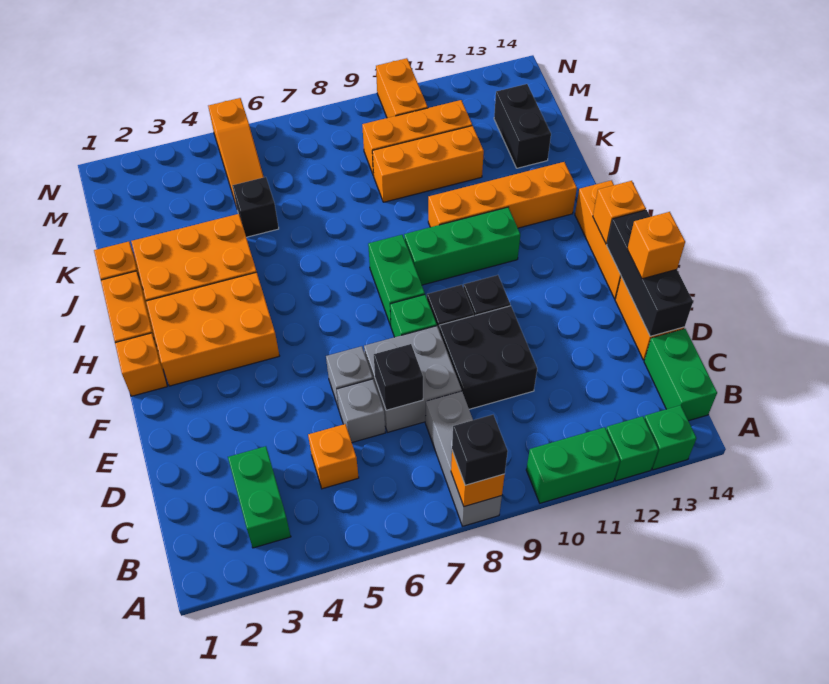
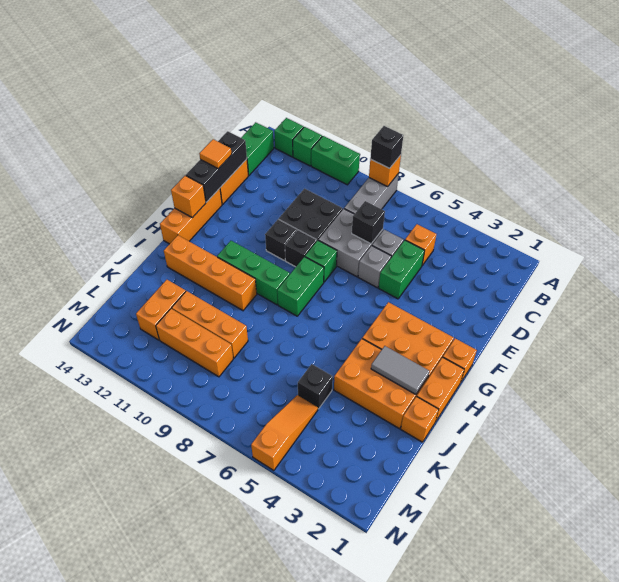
green brick B3:C3 level 1 -> green brick D5:E5 level 1
orange brick E14 level 3 -> orange tile E14 level 3
none -> grey tile I2:I3 level 2
black brick K13:L13 level 1 -> none
orange brick M10:N10 level 1 -> orange brick K12:L12 level 1

